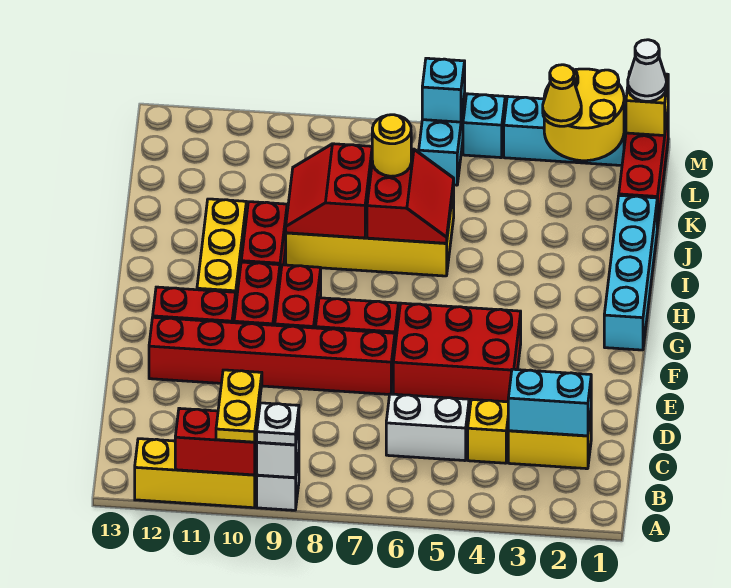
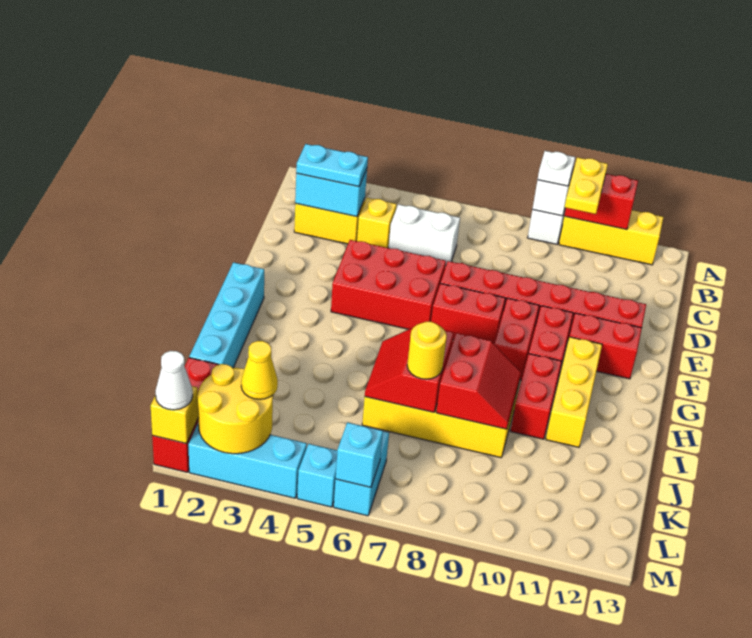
none -> cyan plate C2:C3 level 3

